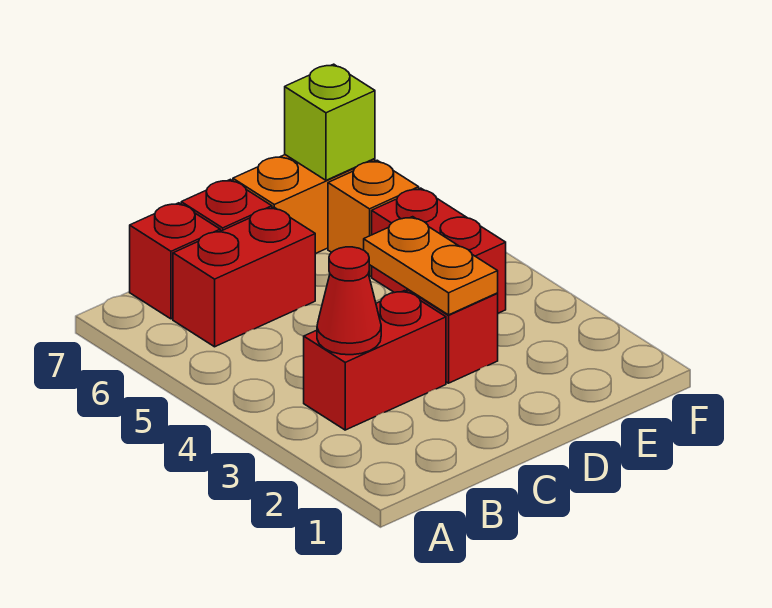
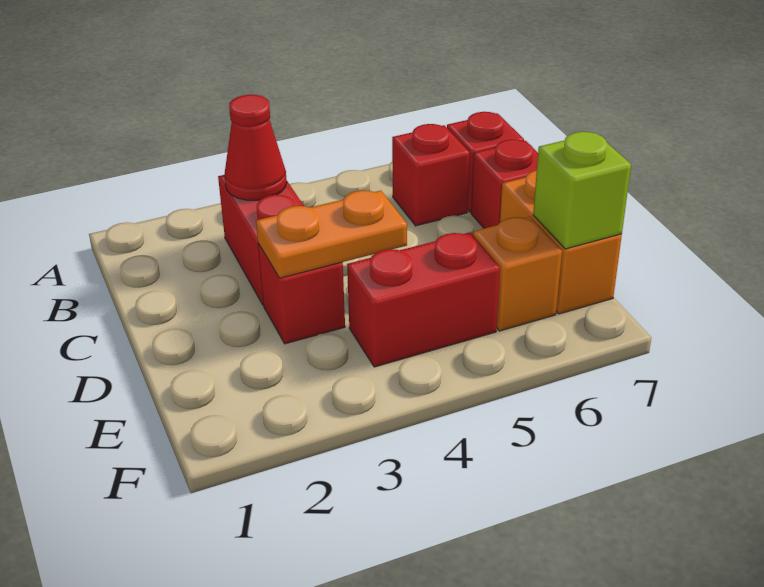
red brick B6:C6 level 1 -> red brick B6 level 1

